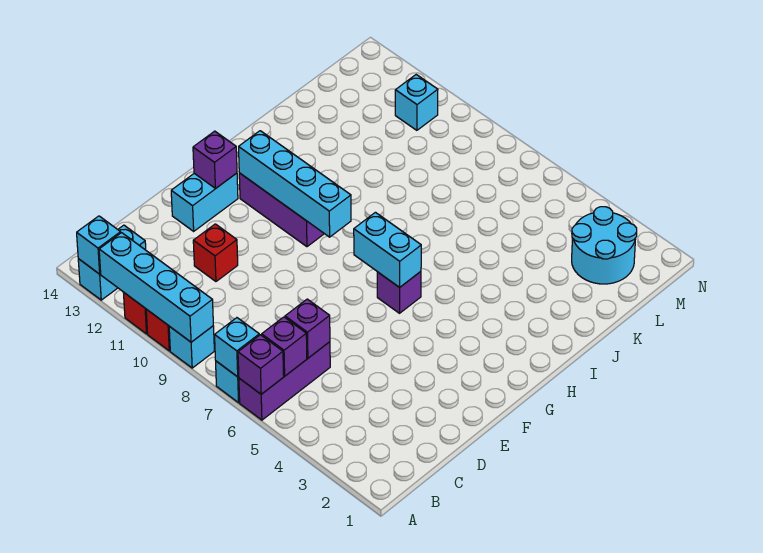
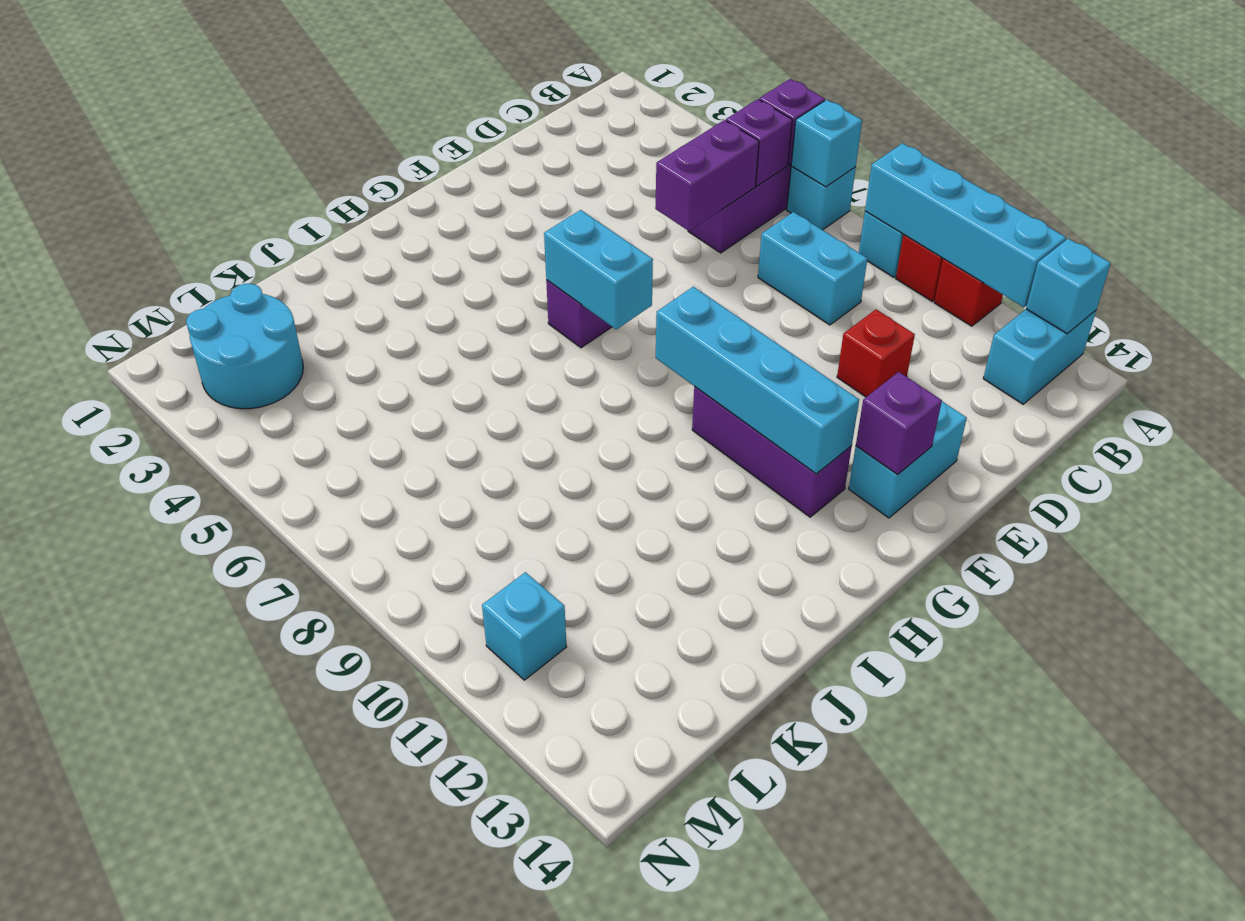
purple brick C6 level 2 -> purple brick C6:D6 level 2
none -> cyan brick C8:C9 level 1

